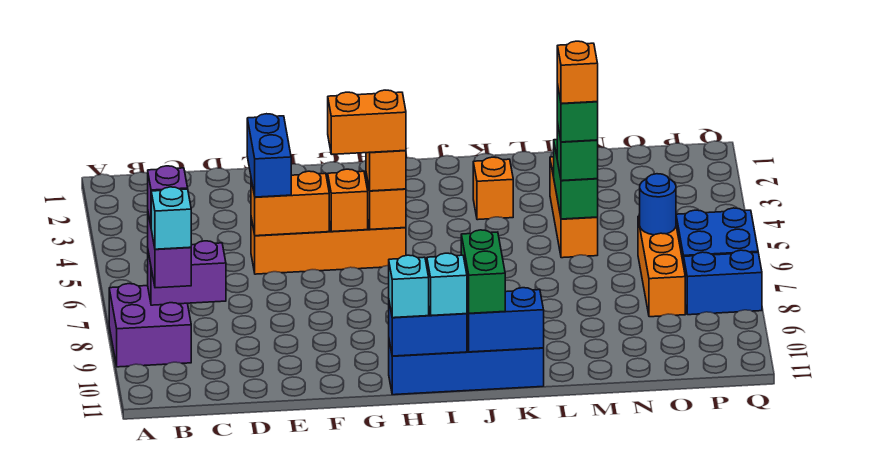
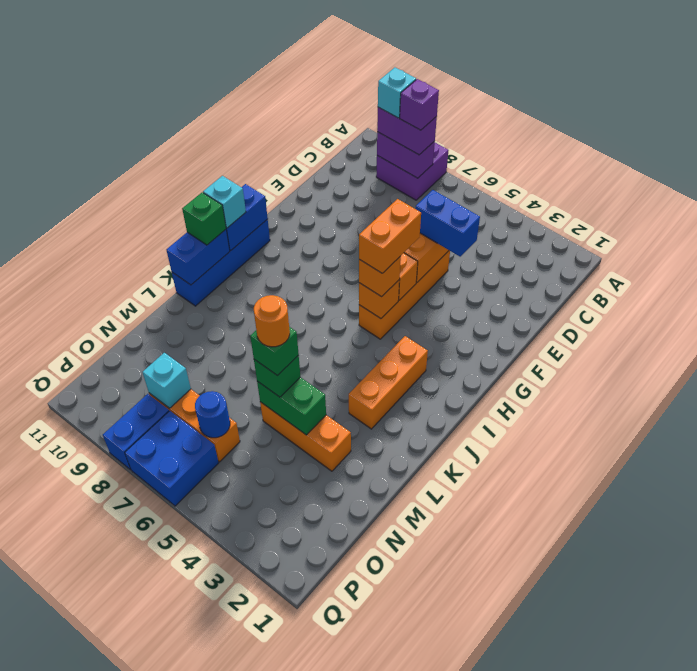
purple brick B8:C8 level 2 -> purple brick B8:B9 level 2
cyan brick H11 level 3 -> cyan brick O8 level 2
green brick J10:J11 level 3 -> green brick J11 level 3
orange brick K3 level 1 -> orange brick I3:K3 level 1
orange brick M5 level 5 -> orange round brick M5 level 5

